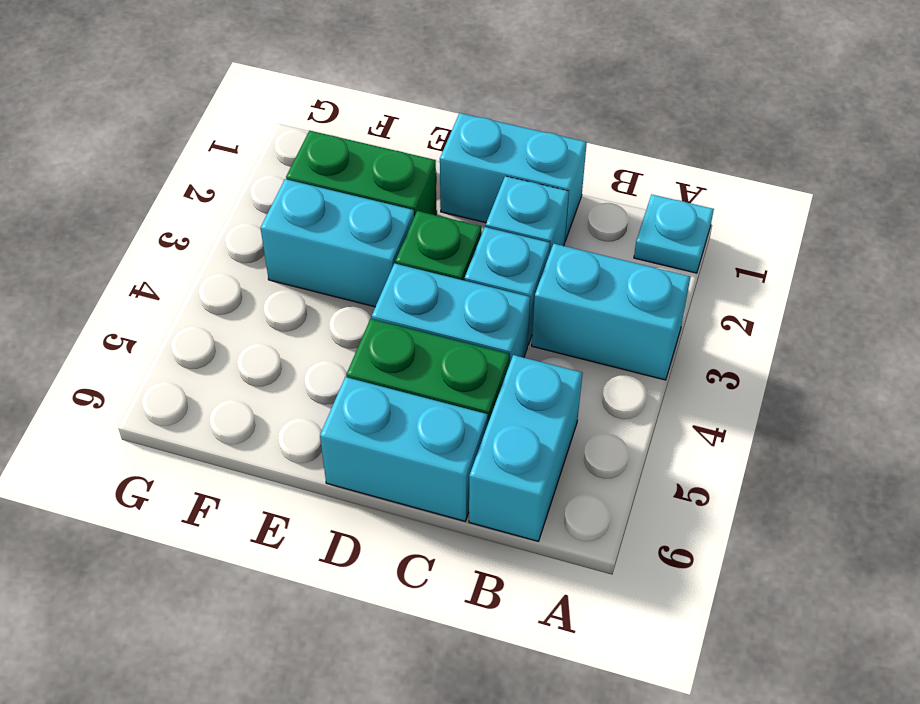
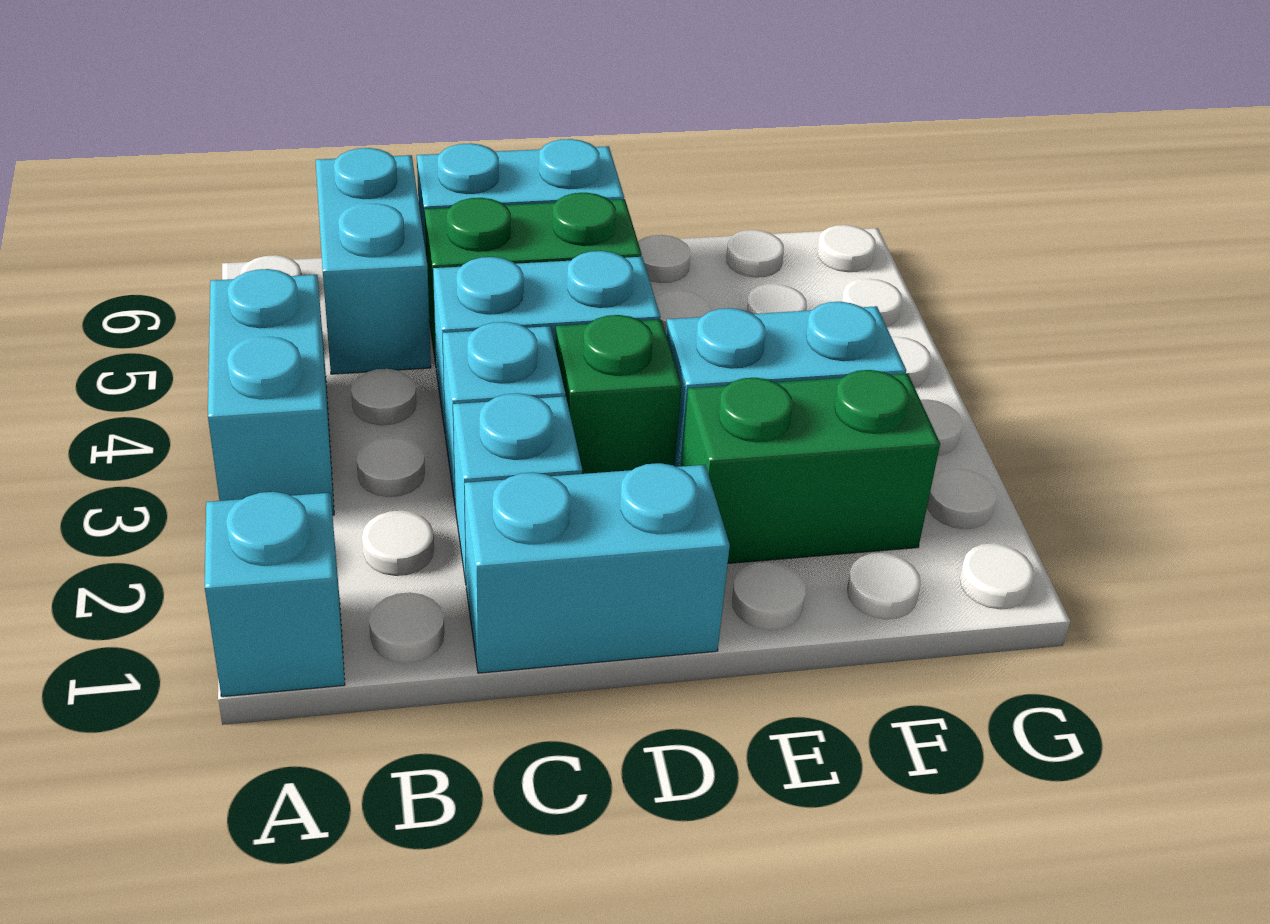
cyan plate A1 level 1 -> cyan brick A1 level 1
cyan brick A3:B3 level 1 -> cyan brick A3:A4 level 1

